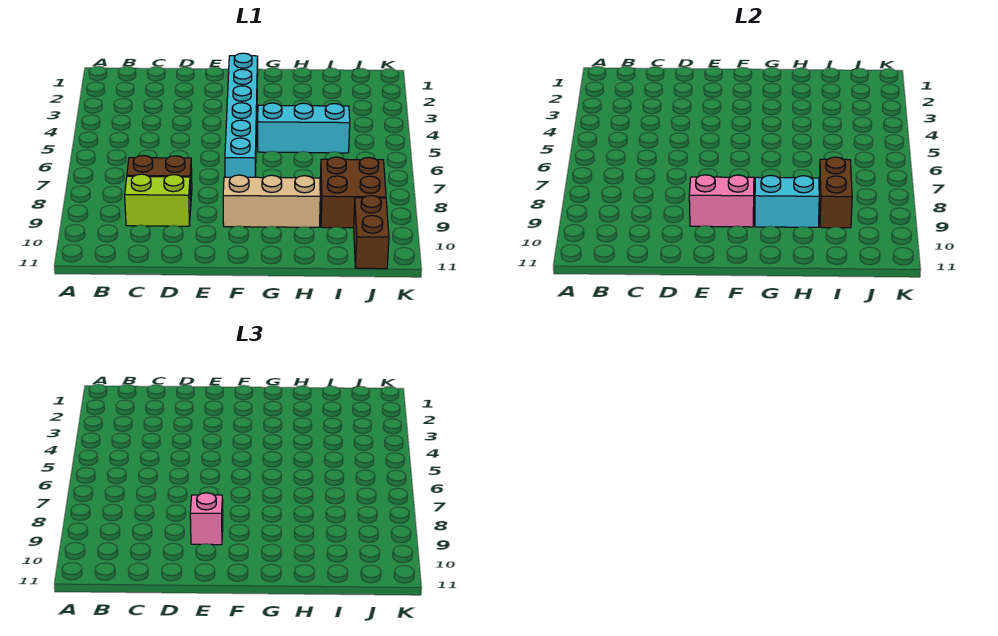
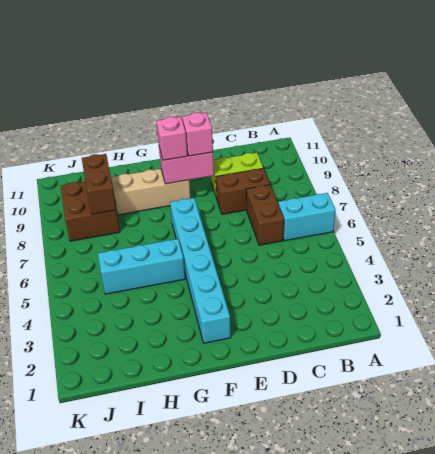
none -> pink brick F9 level 3
cyan brick G9:H9 level 2 -> cyan brick A6:B6 level 1
brown brick J10:J11 level 1 -> brown brick C6:C7 level 1

